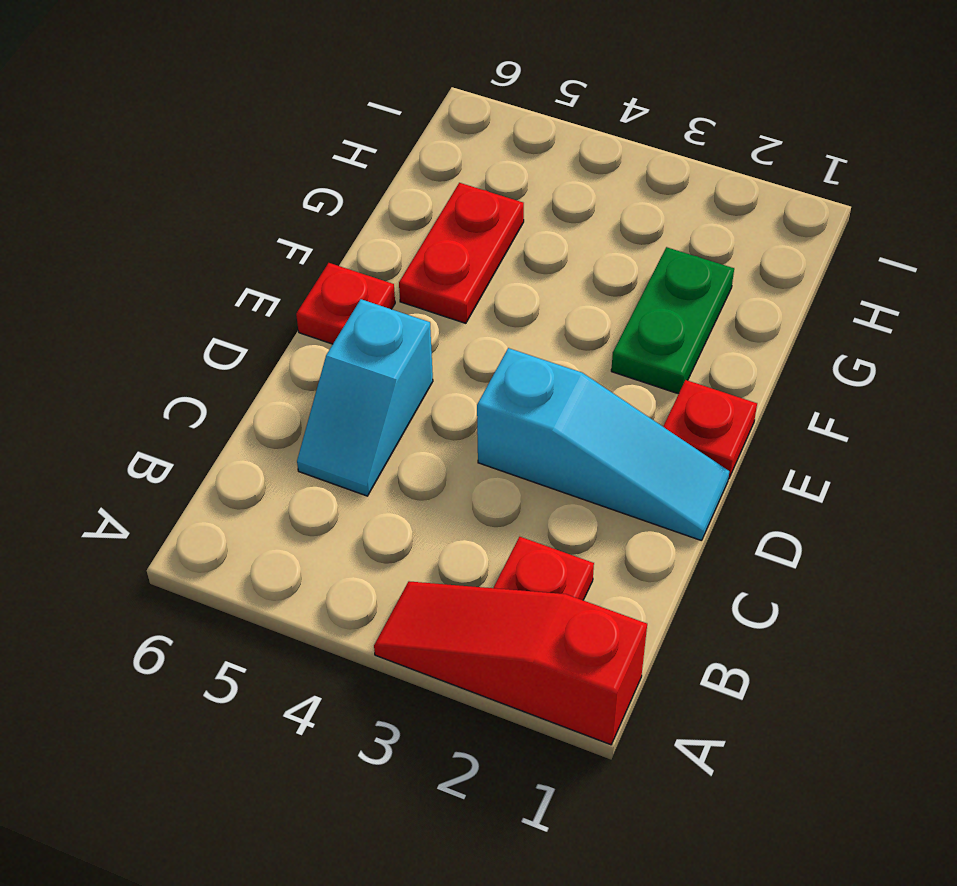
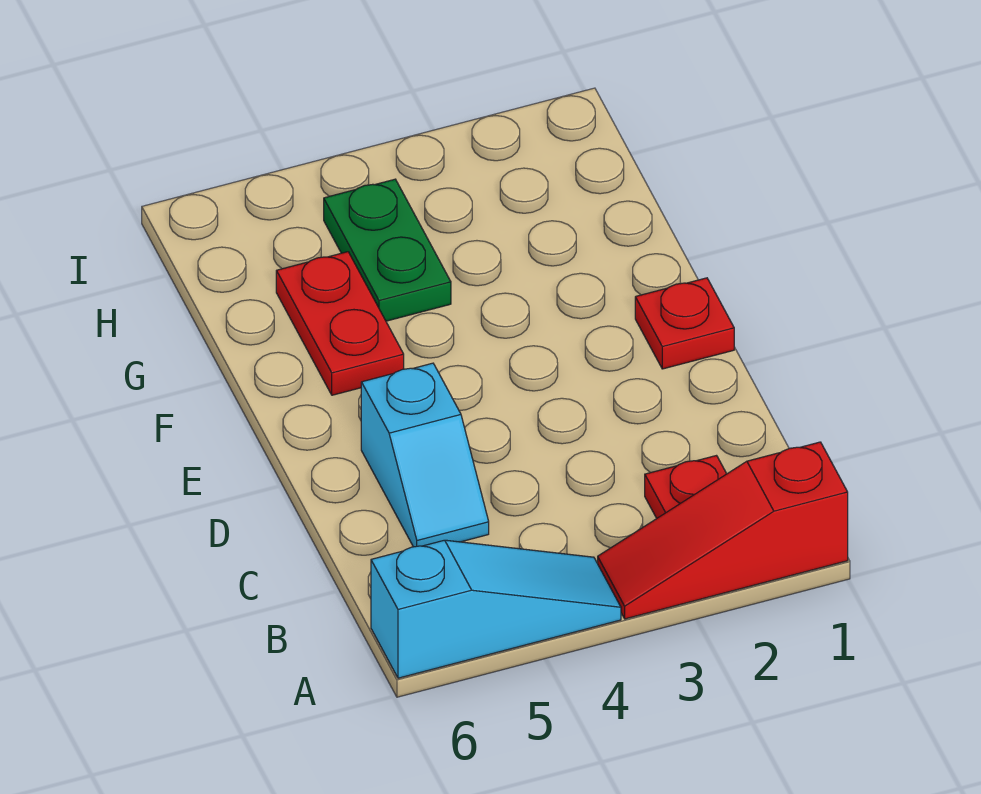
cyan slope D1:D3 level 1 top 3 -> cyan slope A4:A6 level 1 top 6
red plate E6 level 1 -> none
green plate F2:G2 level 1 -> green plate G4:H4 level 1

